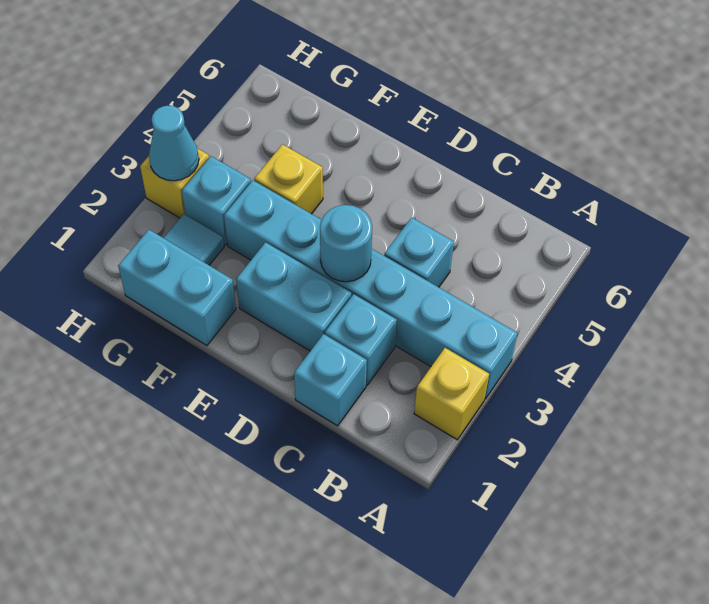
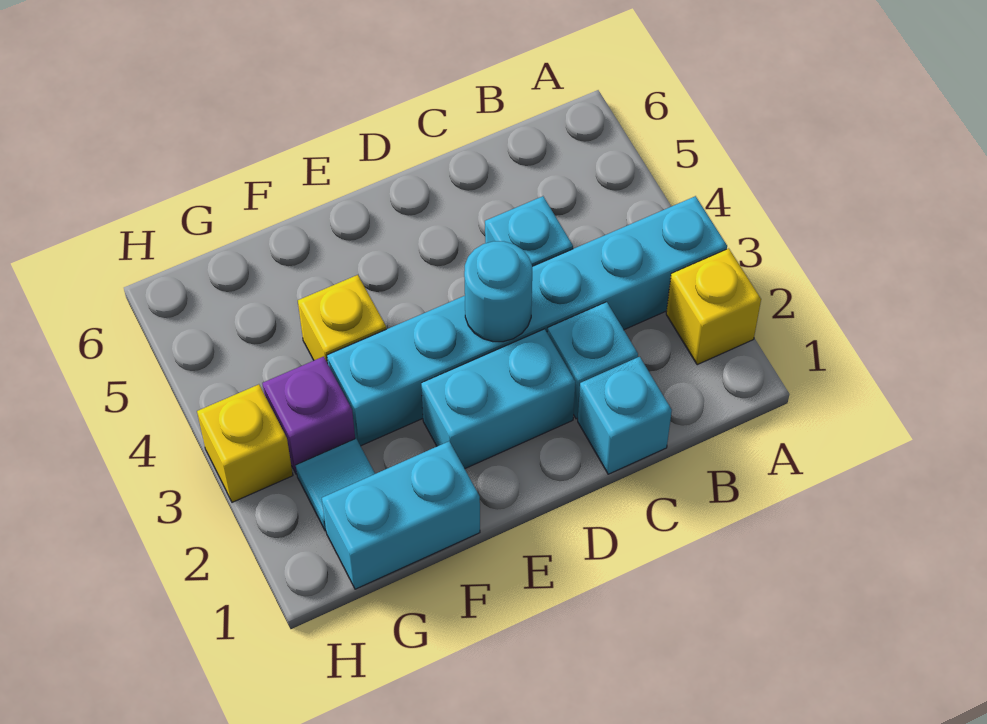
cyan brick G3 level 1 -> purple brick G3 level 1
cyan cone H3 level 2 -> none

